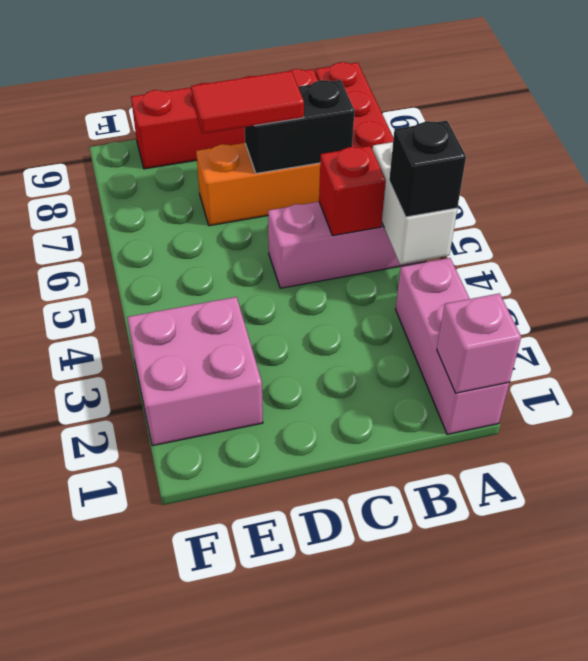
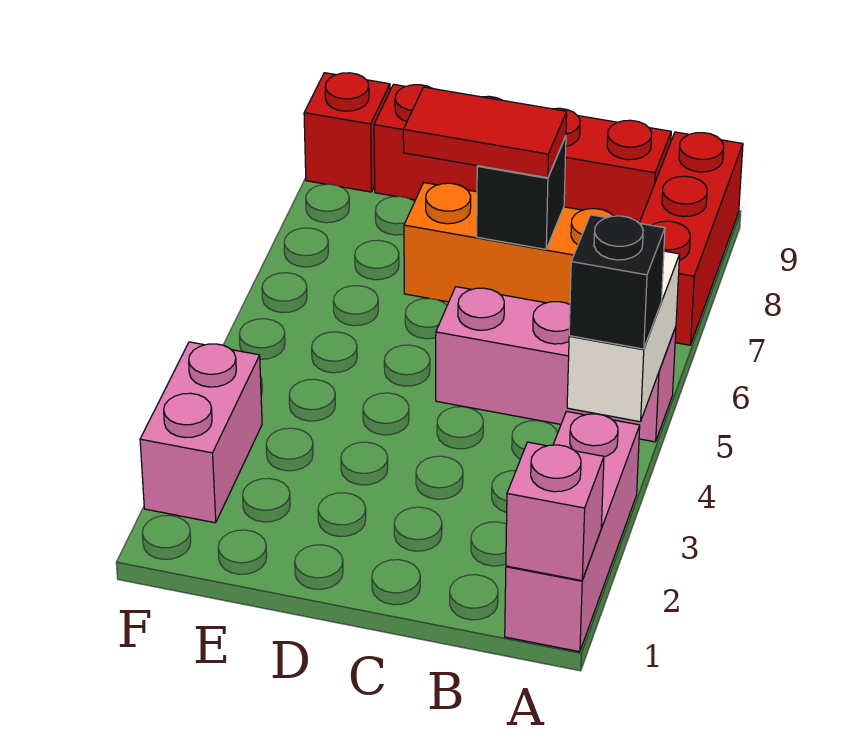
red brick B5 level 2 -> red brick F9 level 1
black brick B7:C7 level 2 -> black brick C7 level 2
pink brick E2:F3 level 1 -> pink brick F2:F3 level 1

